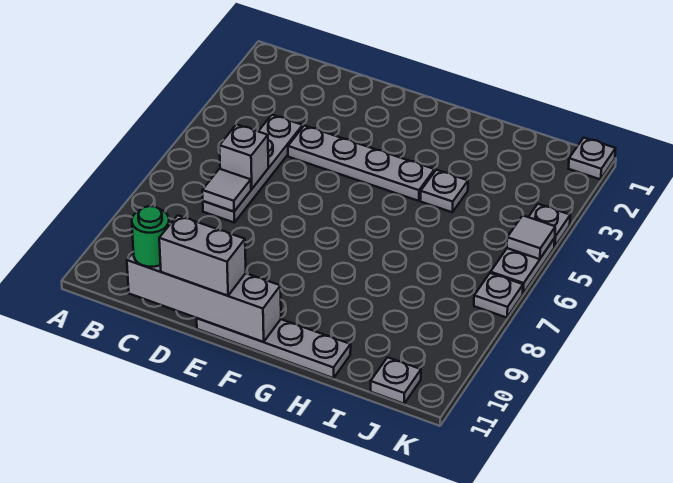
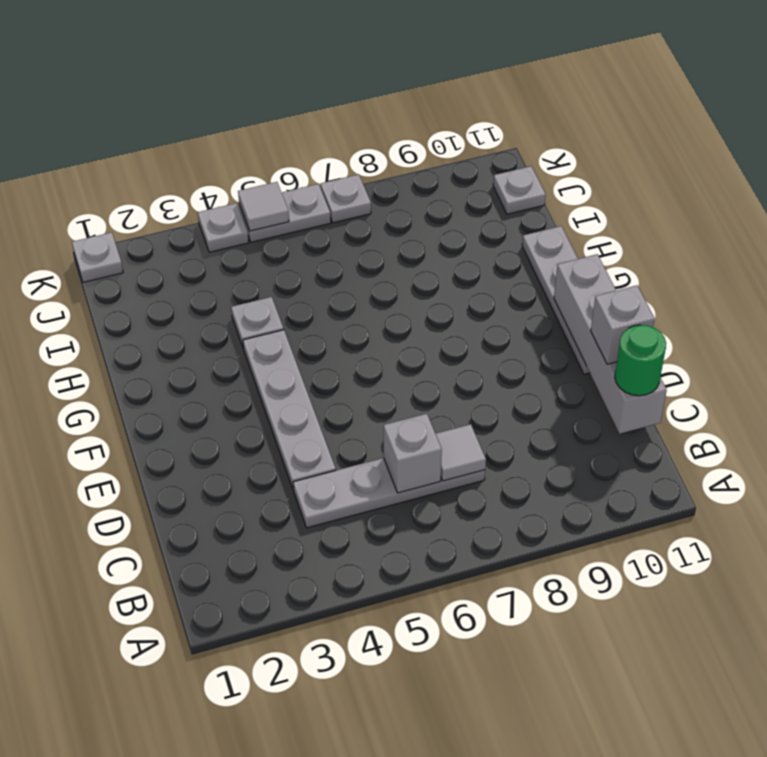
grey brick D11:E11 level 3 -> grey brick D11 level 3

